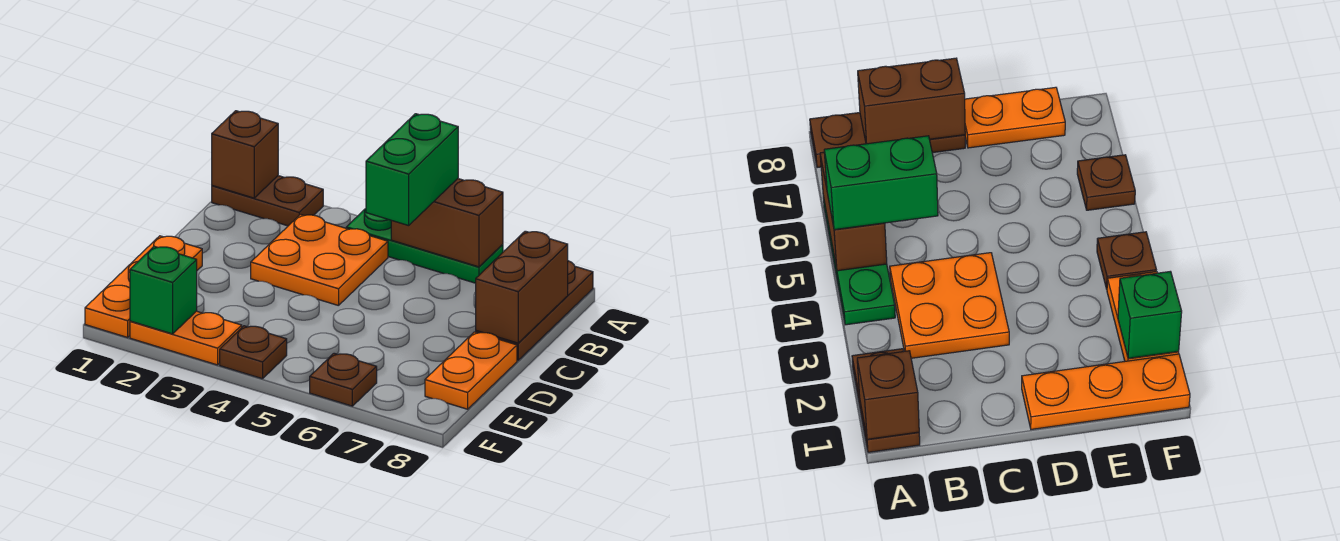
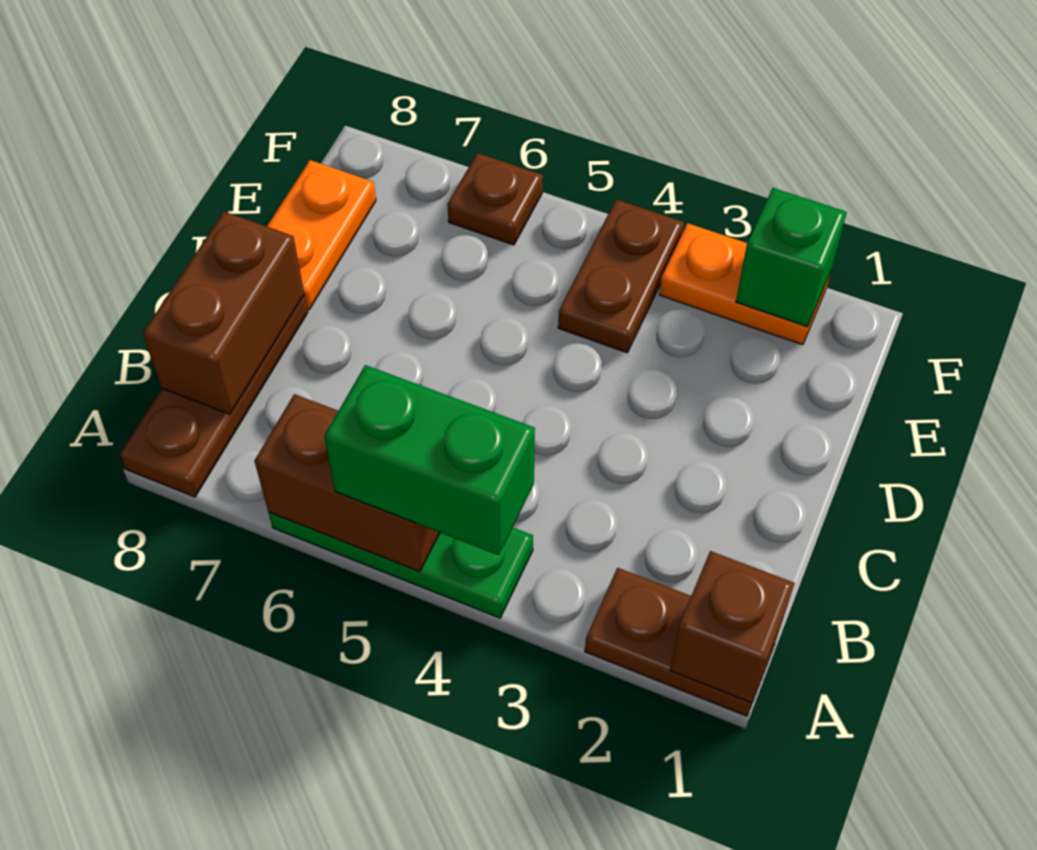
green brick A5:B5 level 3 -> green brick A4:A5 level 3
orange plate B3:C4 level 1 -> none
orange plate D1:F1 level 1 -> none
brown plate F4 level 1 -> brown plate E4:F4 level 1

